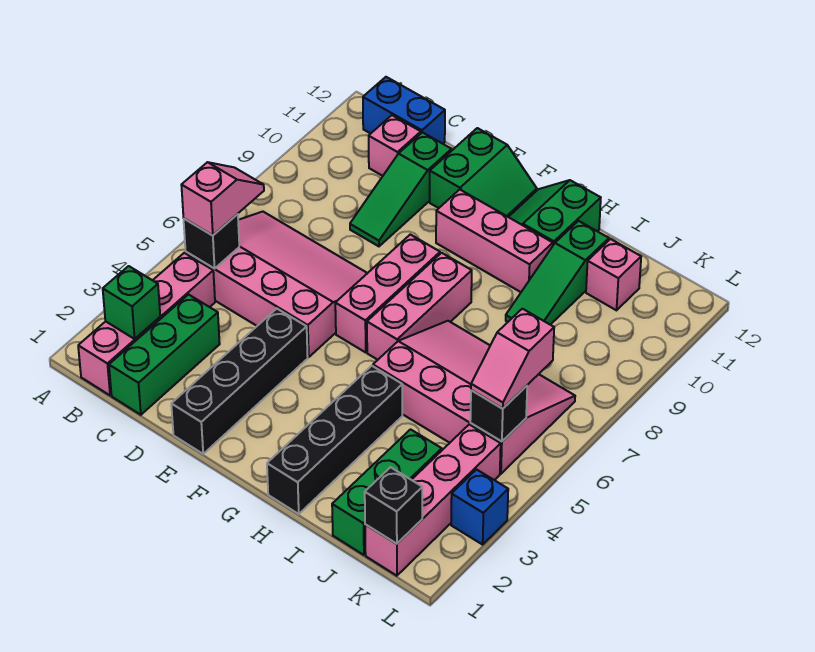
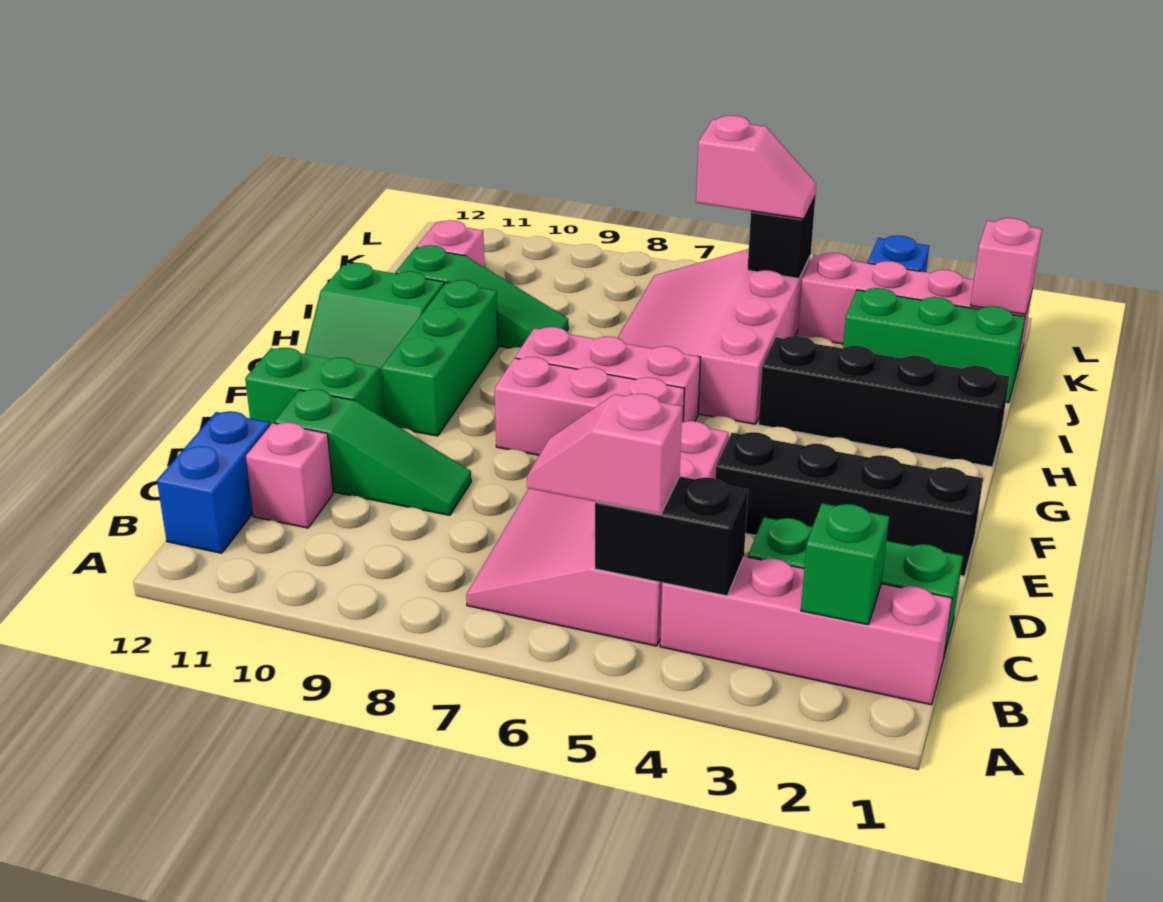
black brick B5 level 2 -> black brick B4:B5 level 2
pink brick F10:H10 level 1 -> green brick F10:H10 level 1
black brick K1 level 2 -> pink brick K1 level 2

